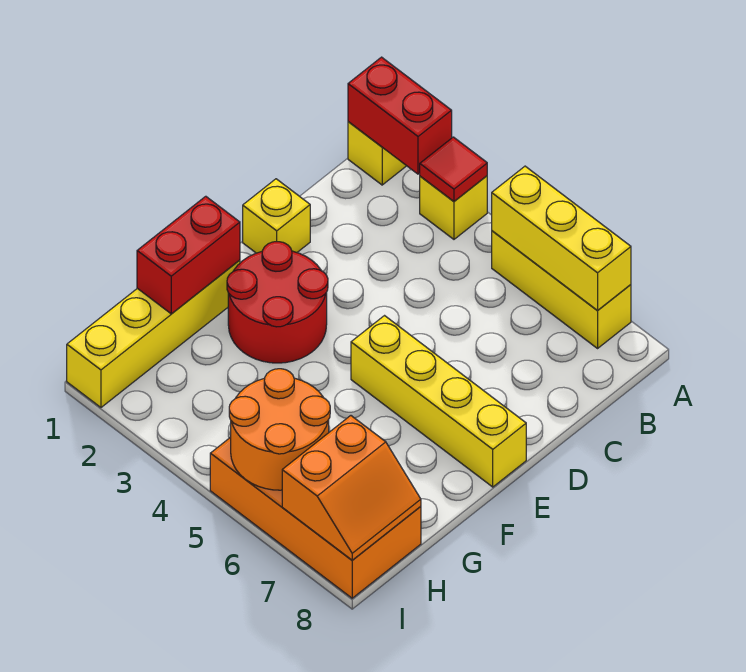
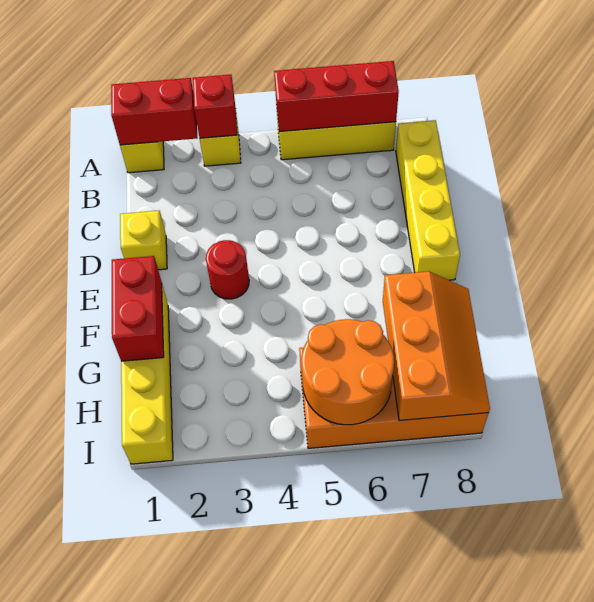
red tile A3 level 2 -> red brick A3 level 2
yellow brick A5:A7 level 2 -> red brick A5:A7 level 2
red round brick E2:F3 level 1 -> red round brick E3 level 1
yellow brick E5:E8 level 1 -> yellow brick B8:E8 level 1
orange slope H7:I8 level 2 top 7 -> orange slope G7:I8 level 2 top 7

